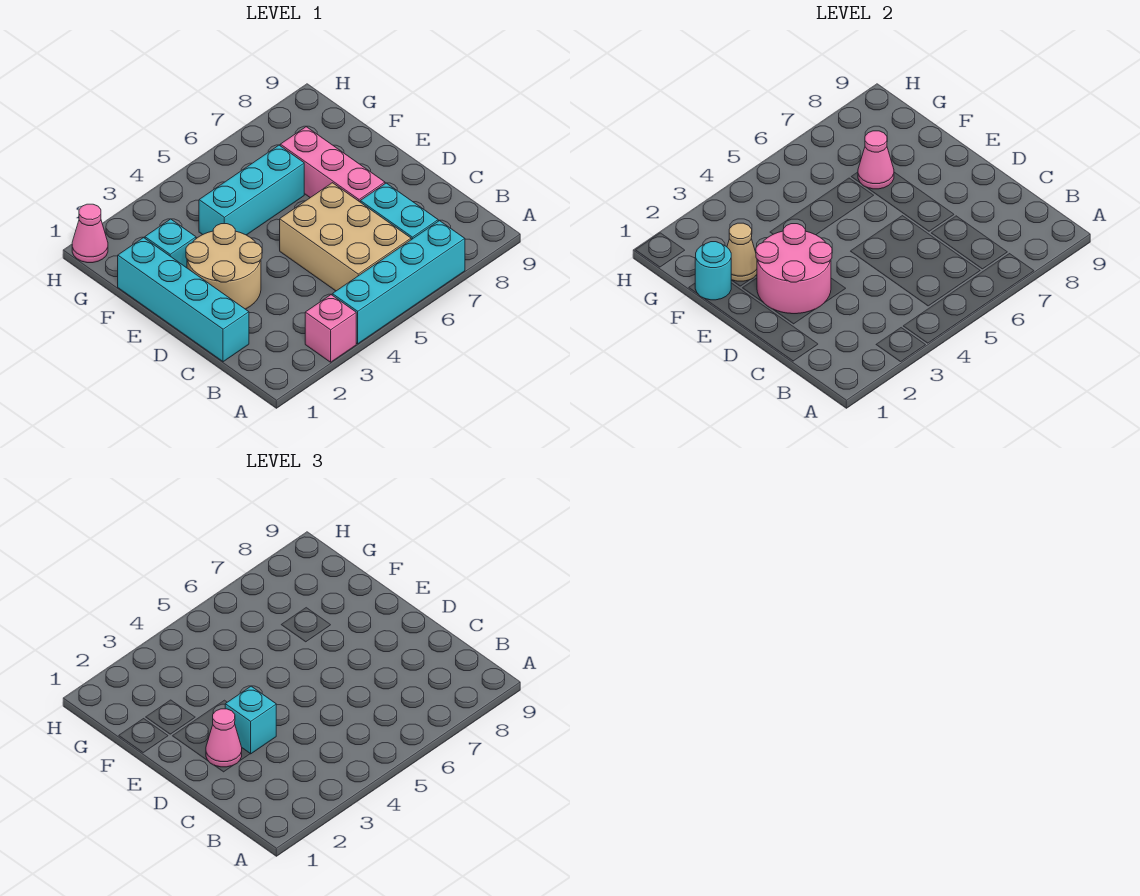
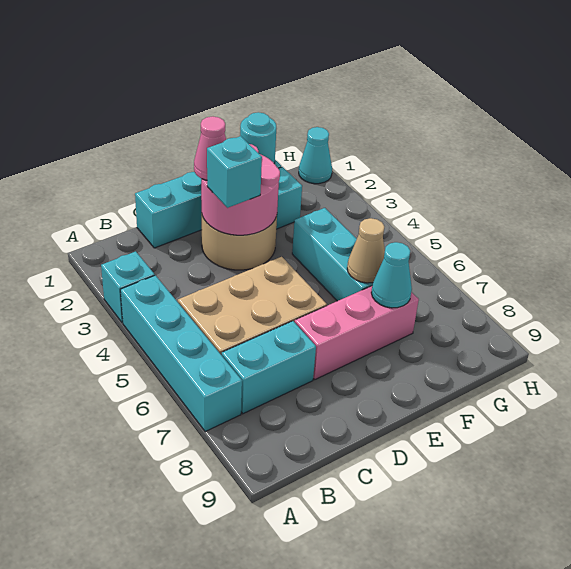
pink brick A3 level 1 -> cyan brick A3 level 1
tan cone F2 level 2 -> tan cone F6 level 2
pink cone F7 level 2 -> cyan cone F7 level 2
pink cone H1 level 1 -> cyan cone H1 level 1

